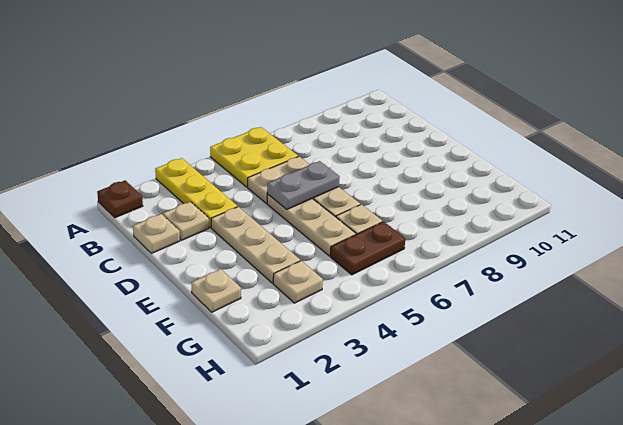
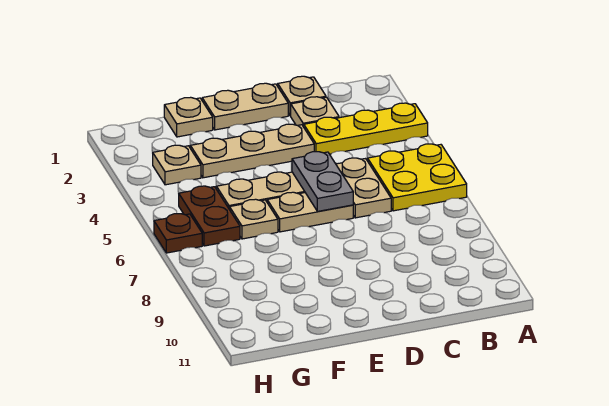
brown plate A1 level 1 -> brown plate H6 level 1
none -> tan plate D1:E1 level 1

